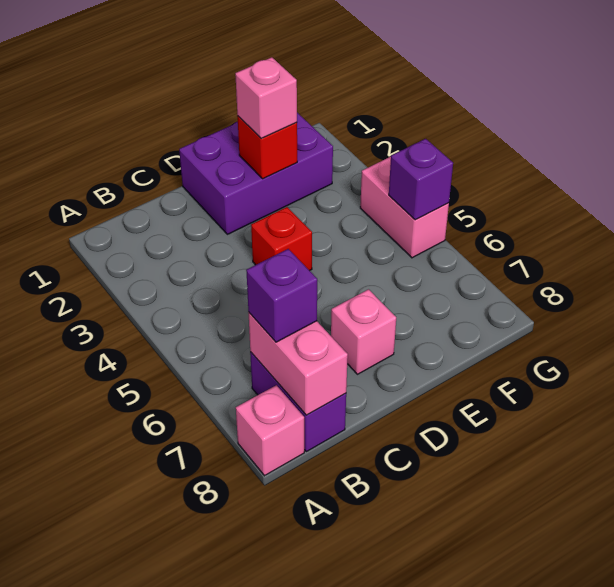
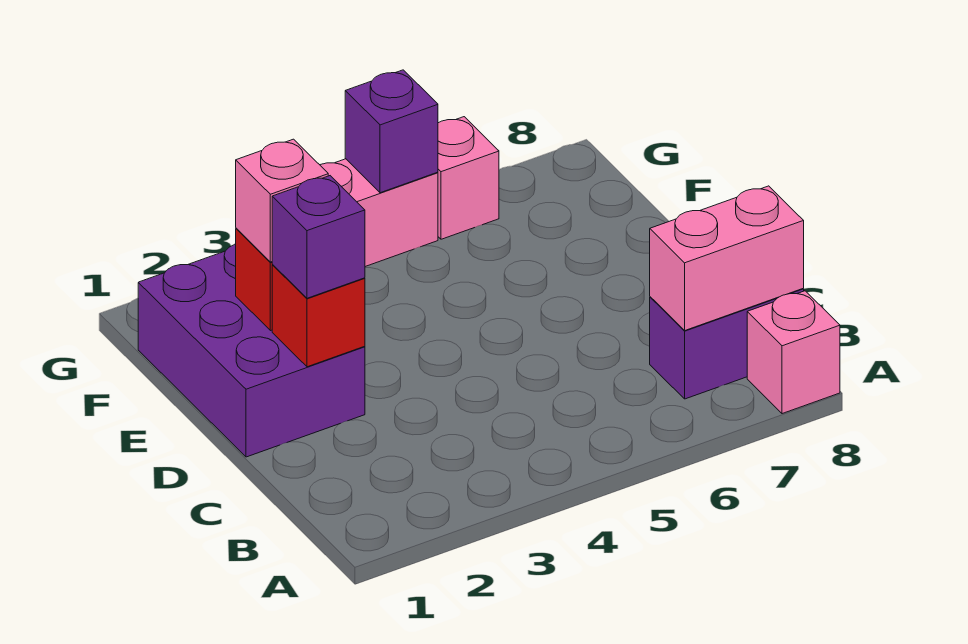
purple brick B7 level 3 -> purple brick D2 level 3
red brick D4 level 1 -> red brick D2 level 2
pink brick D7 level 1 -> pink brick G6 level 1

